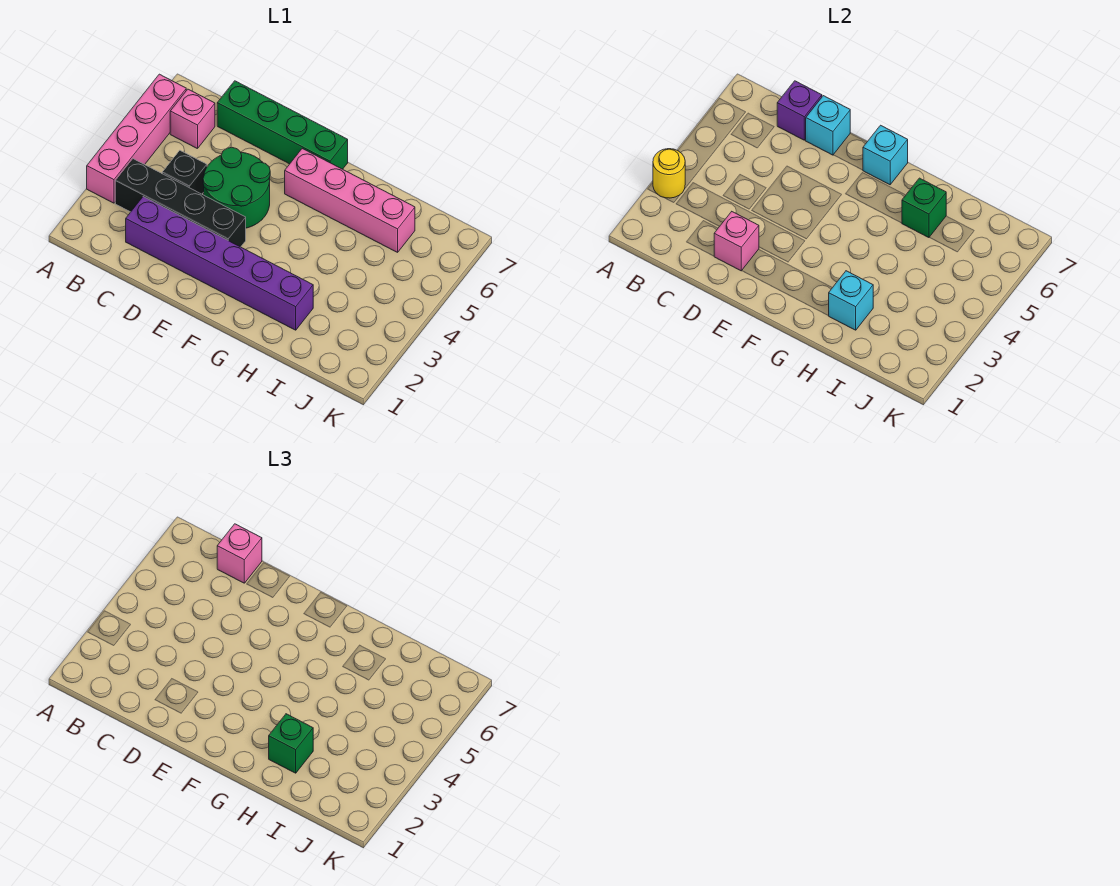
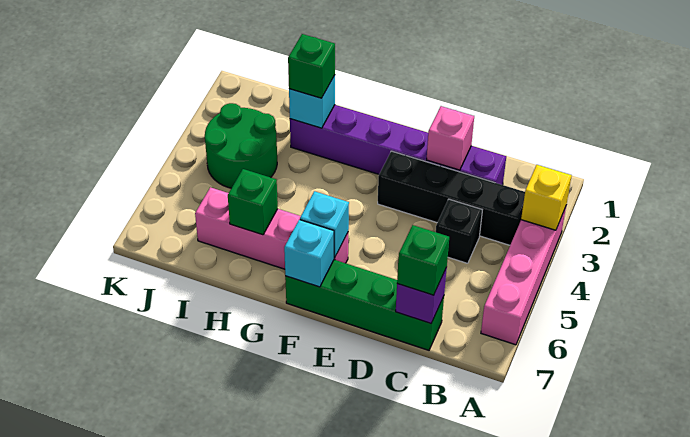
yellow round brick A3 level 2 -> yellow brick A3 level 2
pink brick B6 level 1 -> none
pink brick C7 level 3 -> green brick C7 level 3
green round brick D4:E5 level 1 -> green round brick I3:J4 level 1
cyan brick D7 level 2 -> cyan brick F6 level 2

